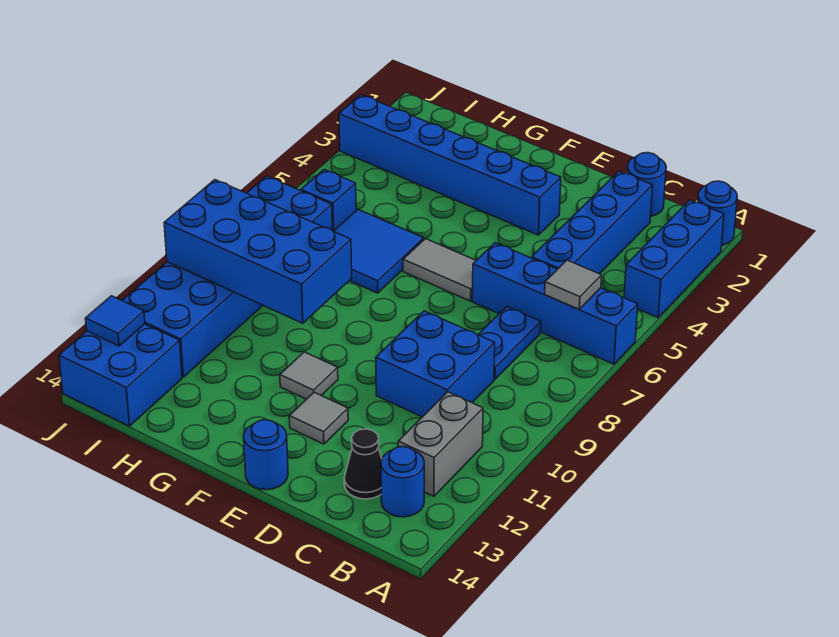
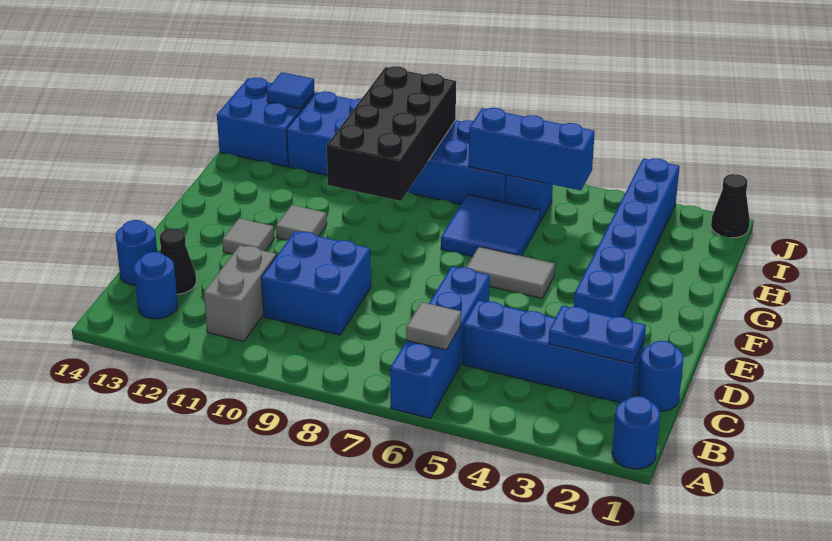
blue brick A2:A4 level 1 -> blue brick I5:I7 level 2
grey brick B11:B12 level 1 -> grey brick B11:C11 level 1
blue plate C7:C8 level 1 -> blue plate C2:C3 level 2
grey tile E6:F6 level 1 -> grey tile F5:F6 level 1
blue round brick E14 level 1 -> blue round brick C14 level 1
blue brick G9:J10 level 2 -> black brick G9:J10 level 2
none -> black cone J1 level 1

